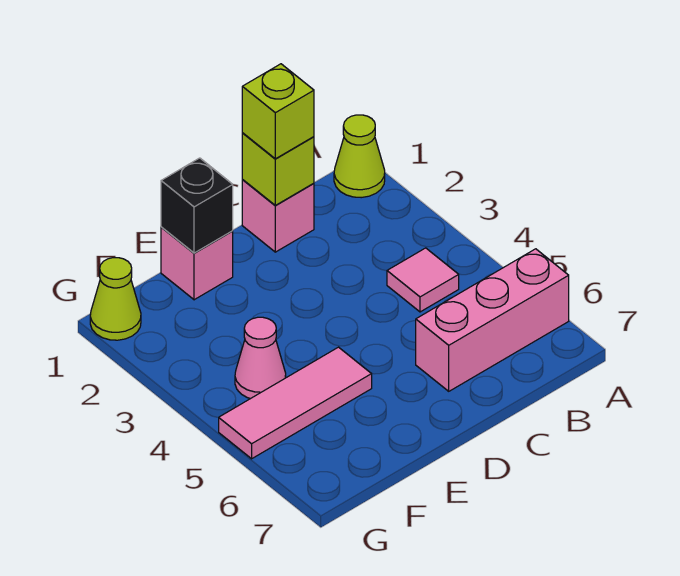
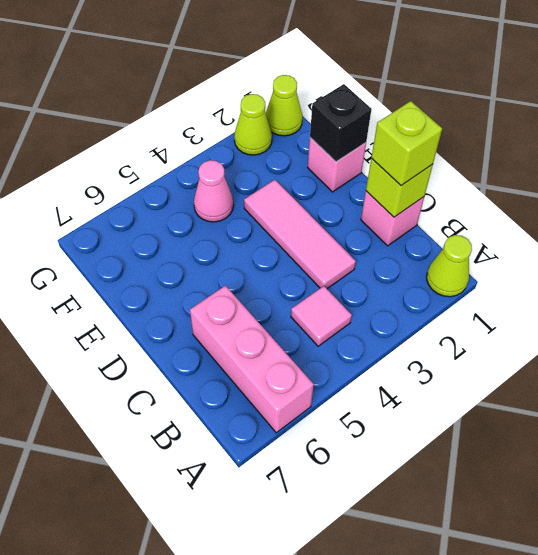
pink tile E5:G5 level 1 -> pink tile C3:E3 level 1
none -> lime cone G2 level 1

